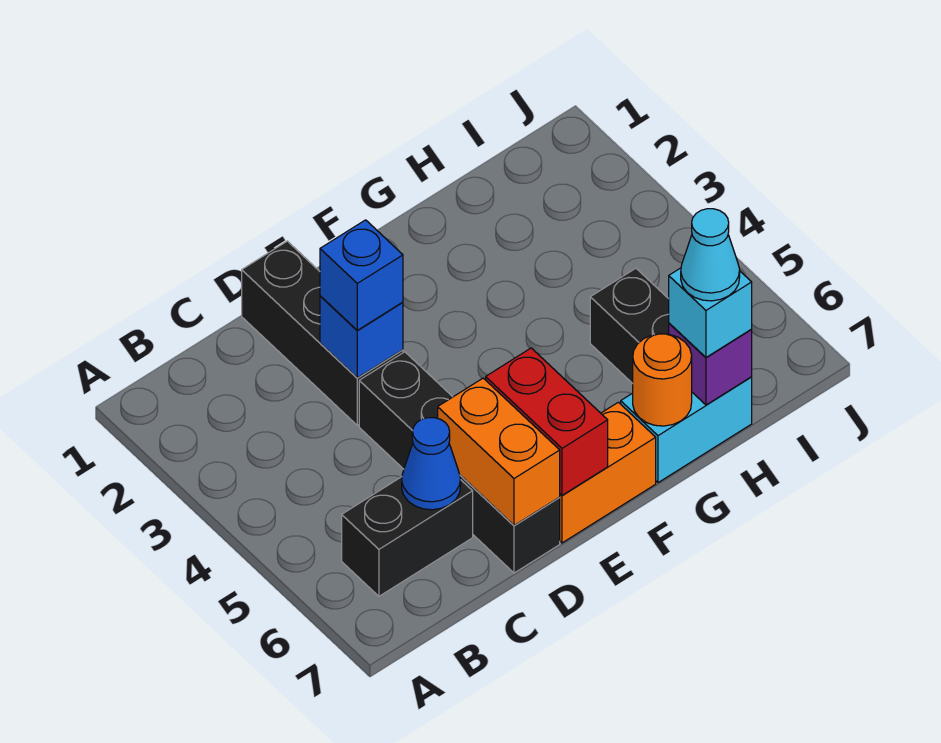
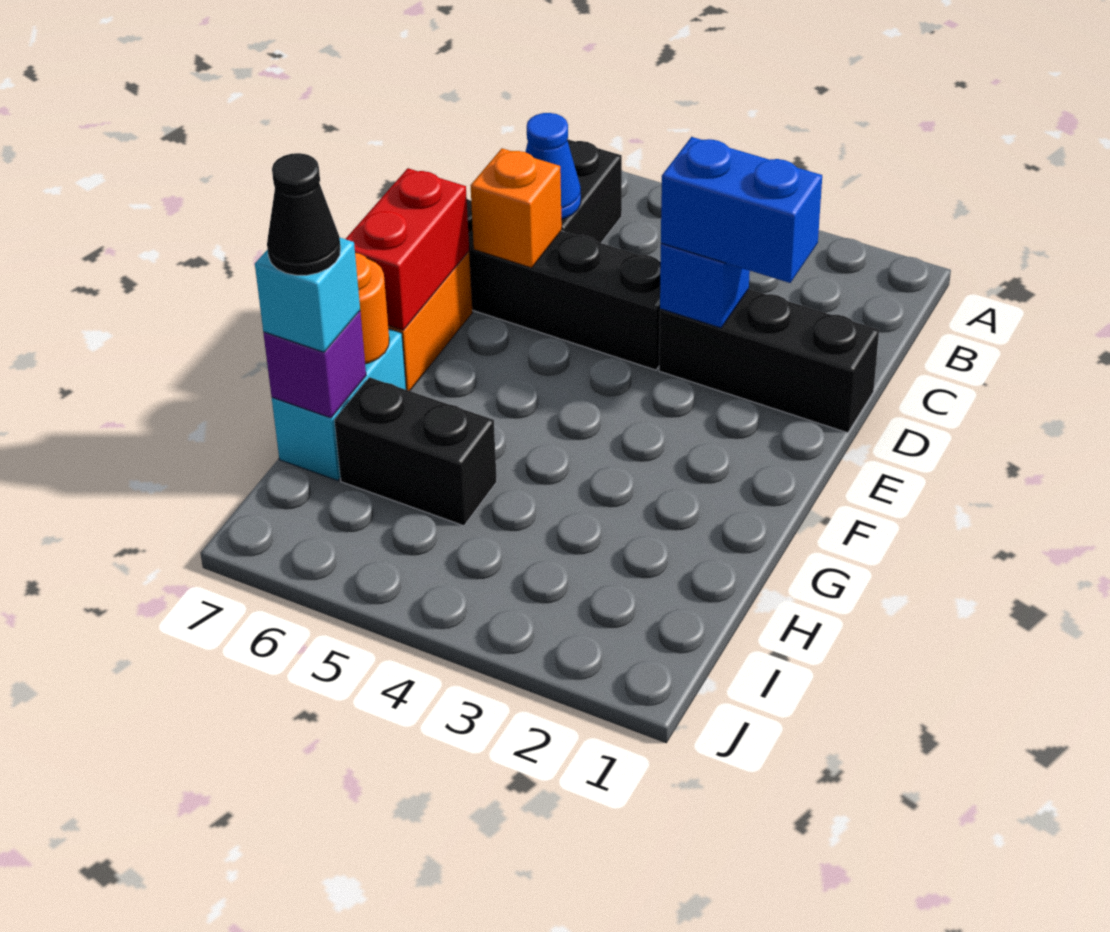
blue brick D3 level 3 -> blue brick D2:D3 level 3
orange brick D6:D7 level 2 -> orange brick D6 level 2
red brick E6:E7 level 2 -> red brick E7:F7 level 2
cyan cone H7 level 4 -> black cone H7 level 4

